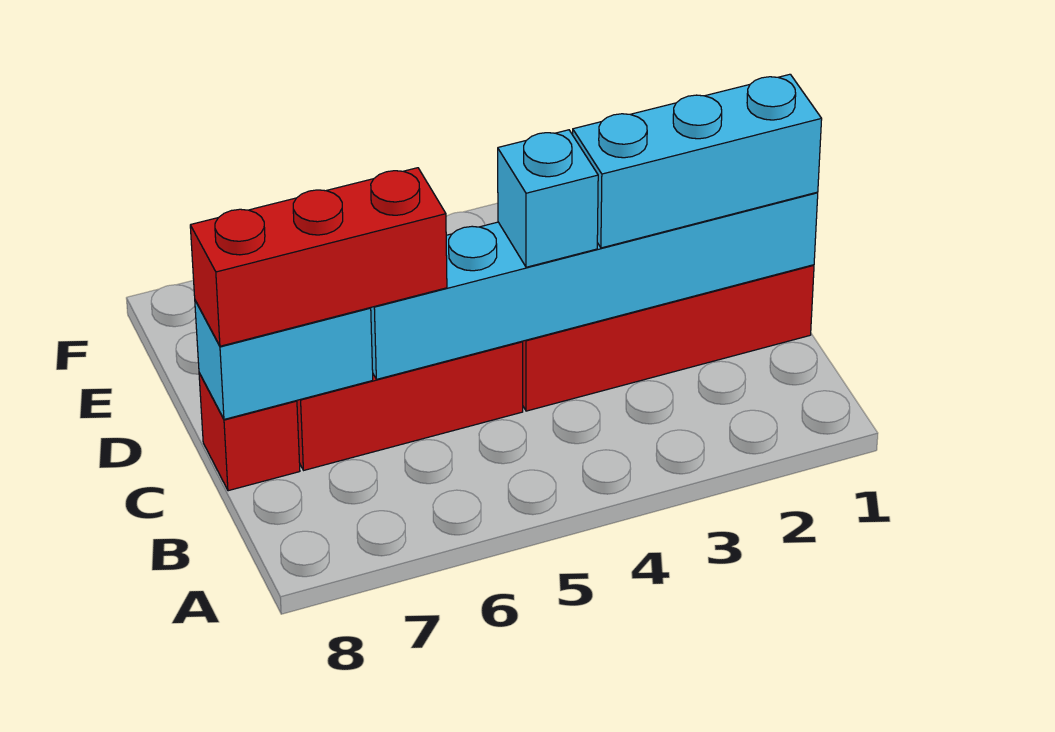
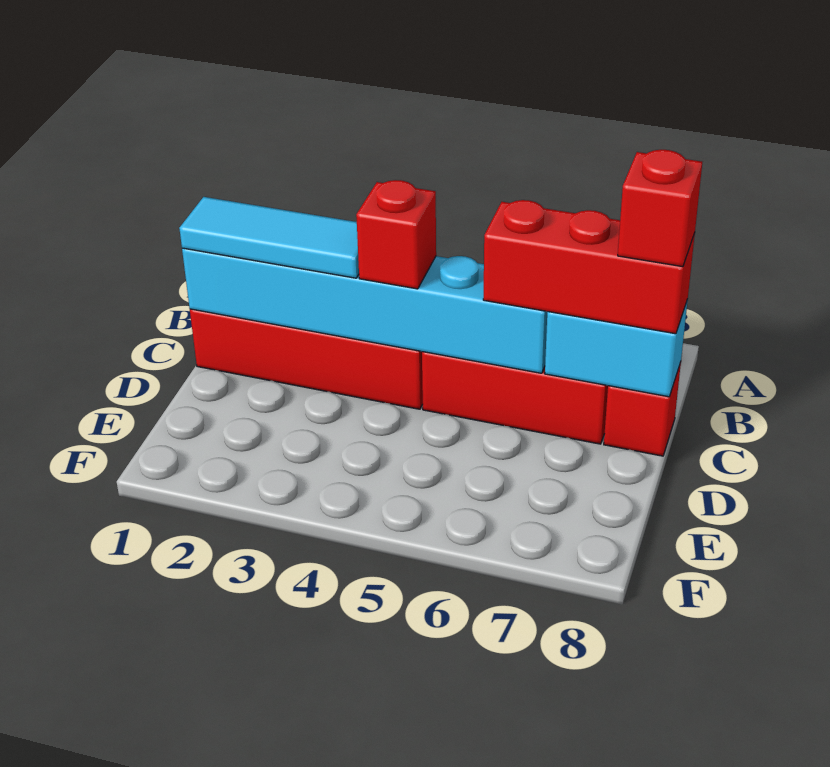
cyan brick C1:C3 level 3 -> cyan tile C1:C3 level 3
cyan brick C4 level 3 -> red brick C4 level 3
none -> red brick C8 level 4

